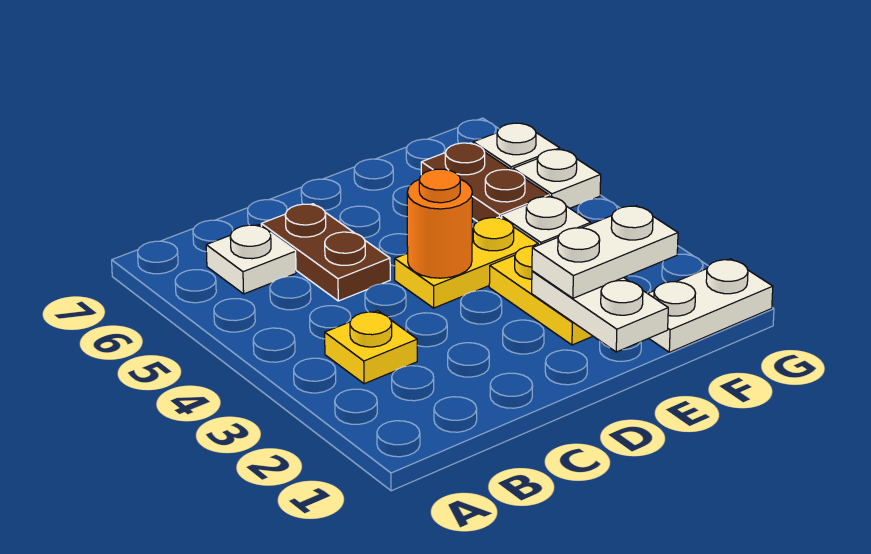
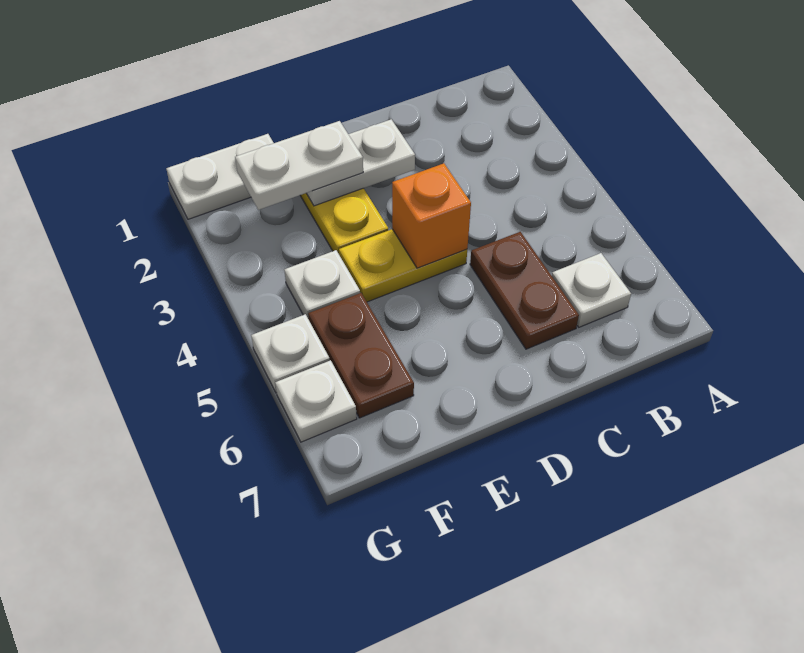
yellow plate B3 level 1 -> none
orange round brick D4 level 2 -> orange brick D4 level 2
white plate E1:E2 level 2 -> white plate D2:E2 level 2

